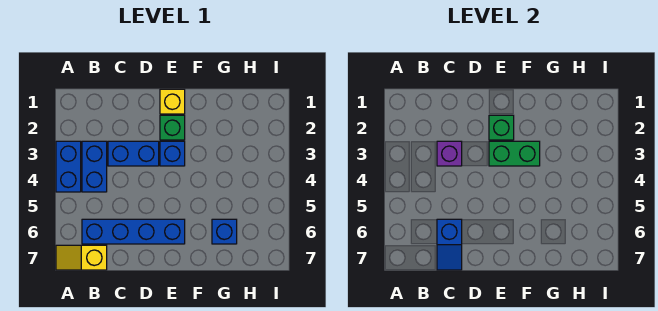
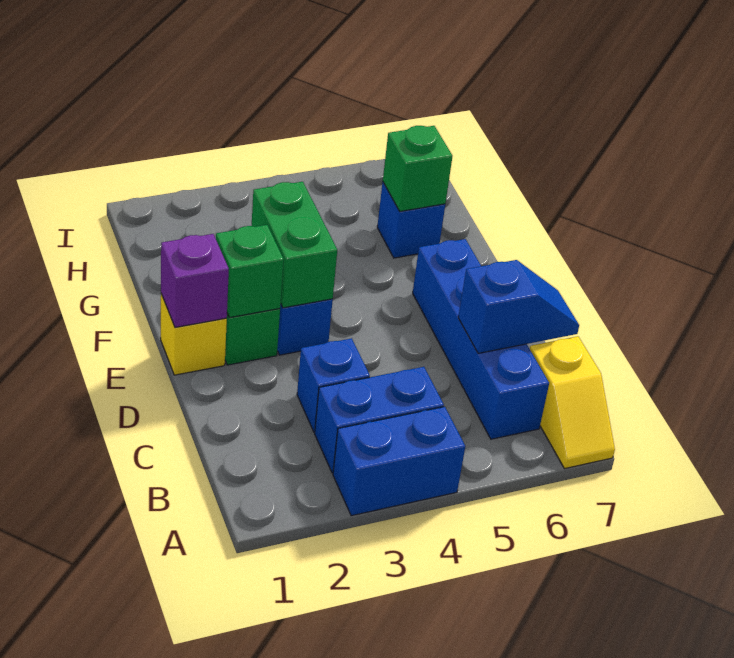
blue brick C3:D3 level 1 -> blue brick C3 level 1
purple brick C3 level 2 -> purple brick E1 level 2
none -> green brick G6 level 2

